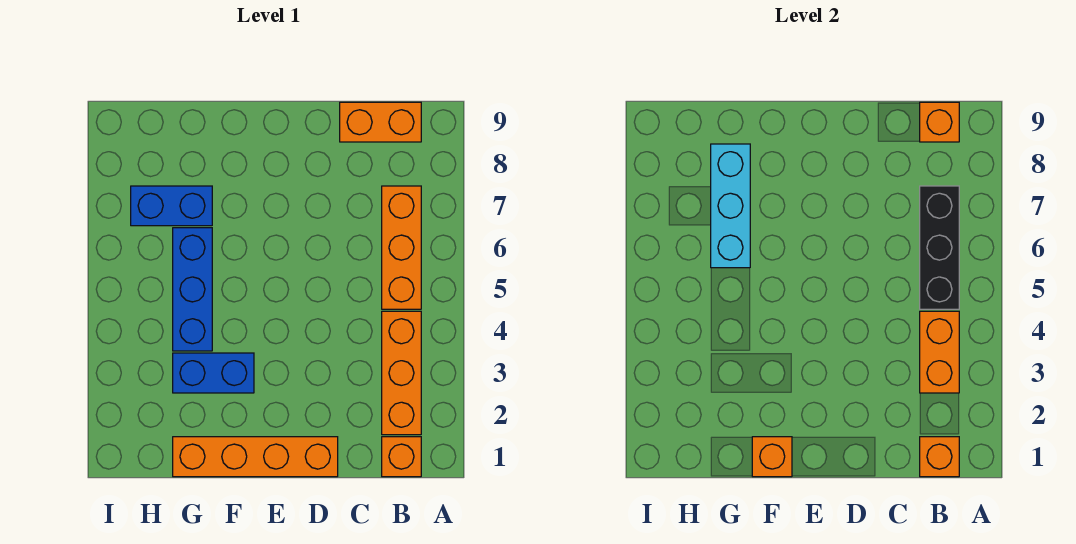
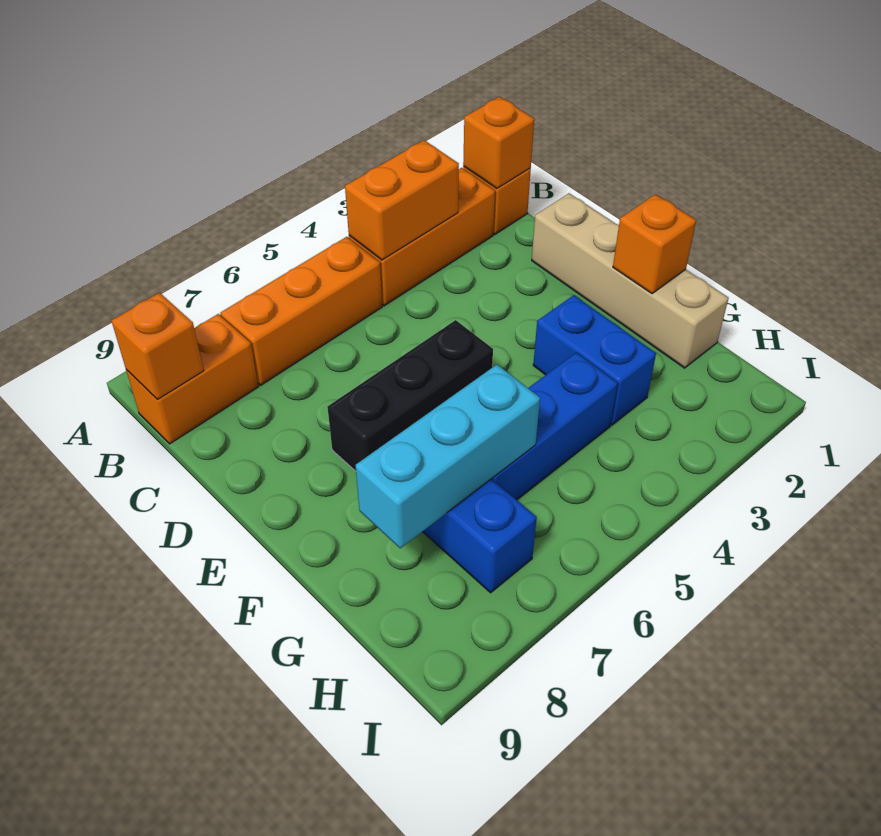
black brick B5:B7 level 2 -> black brick E5:E7 level 1
orange brick B9:C9 level 1 -> orange brick B8:B9 level 1
orange brick D1:G1 level 1 -> tan brick D1:G1 level 1

